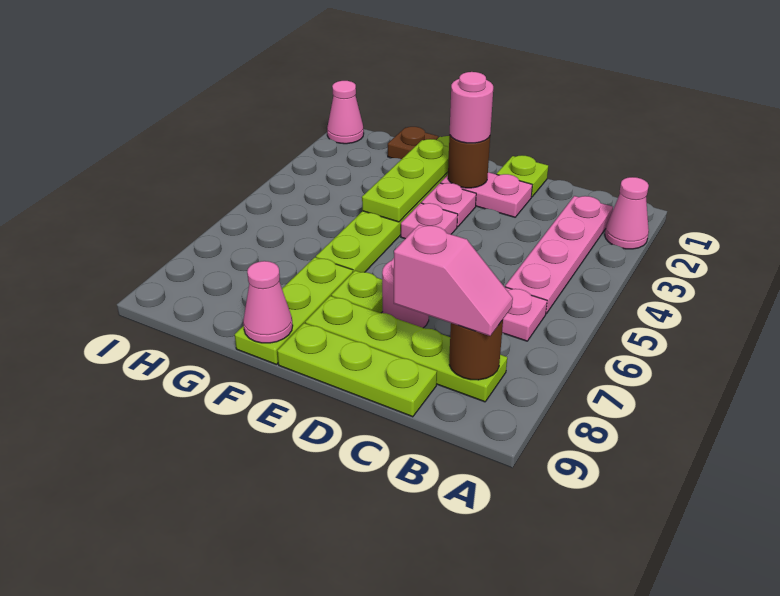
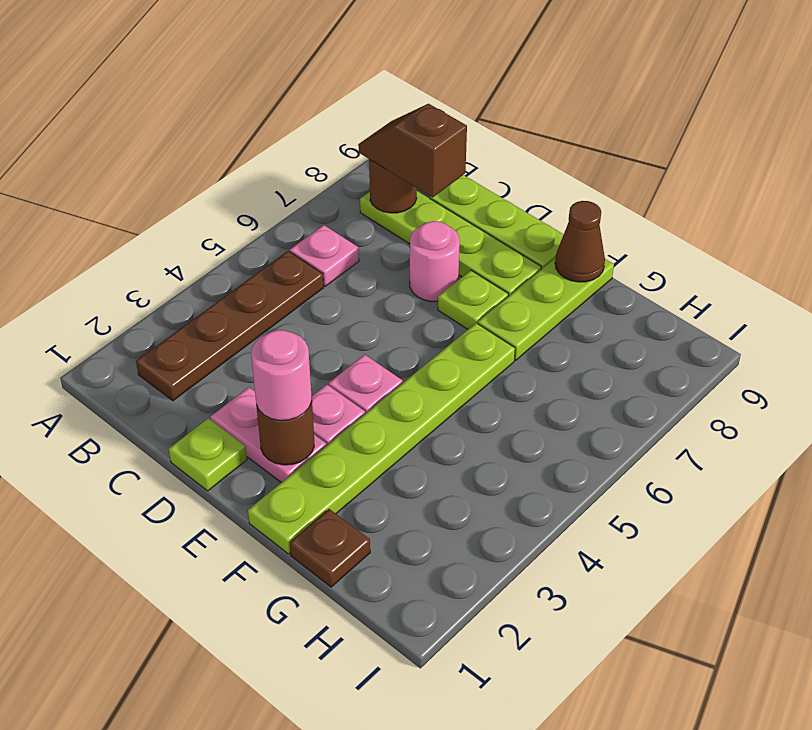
pink cone A2 level 1 -> none
pink plate B2:B5 level 1 -> brown plate B2:B5 level 1
pink slope B8:C8 level 3 top C -> brown slope B8:C8 level 3 top C
lime plate F2:F4 level 2 -> none
pink cone F9 level 2 -> brown cone F9 level 2
pink cone I1 level 1 -> none

